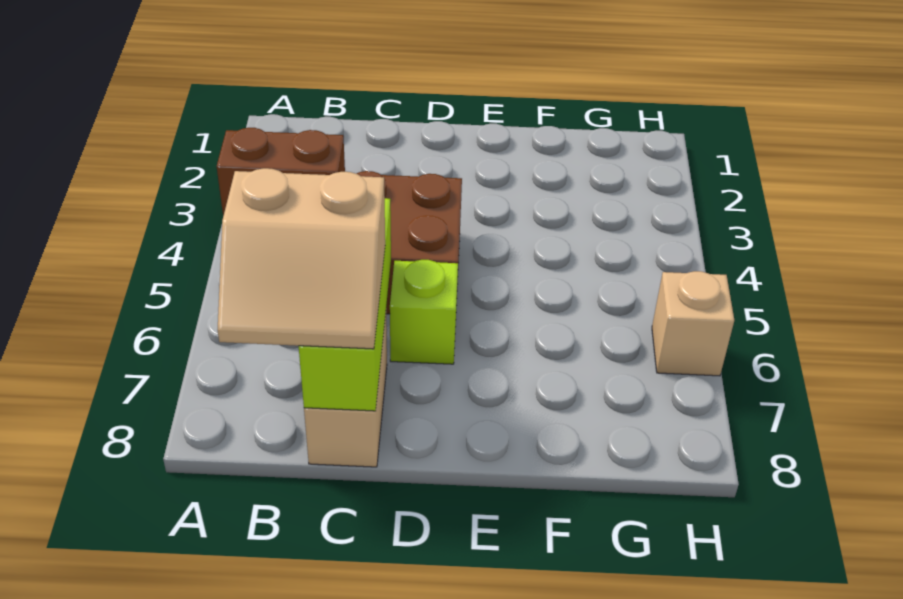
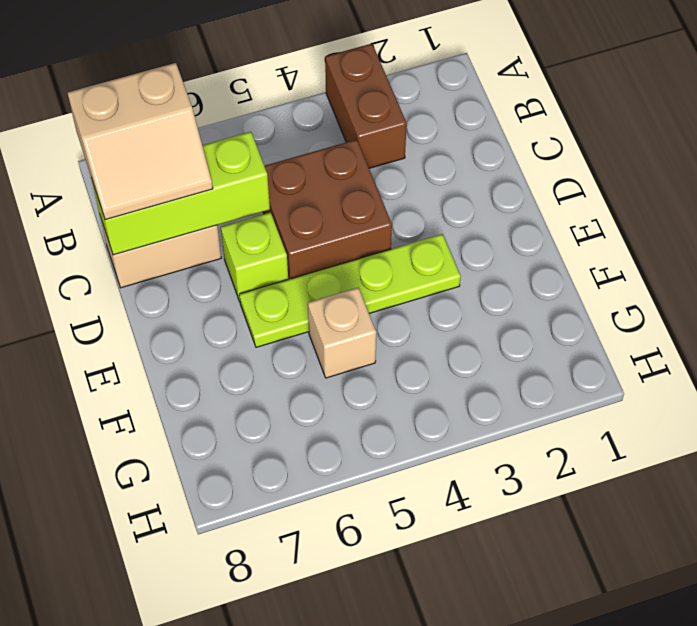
tan slope B7:C8 level 3 top 7 -> tan slope B7:C8 level 3 top B
none -> lime plate E3:E6 level 1
tan brick H6 level 1 -> tan brick F5 level 1

